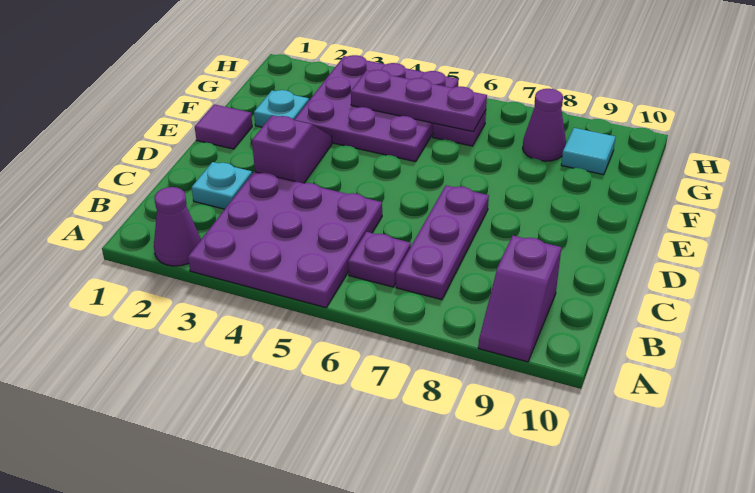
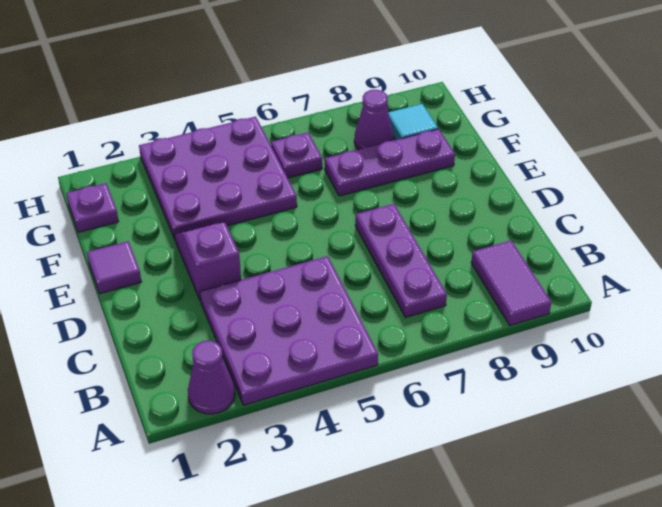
purple slope A9:B9 level 1 top B -> purple tile A9:B9 level 1
purple plate B6 level 1 -> purple plate G1 level 1
cyan plate C2 level 1 -> none
cyan plate F2 level 1 -> none
purple plate G4:G6 level 2 -> purple plate F7:F9 level 1

